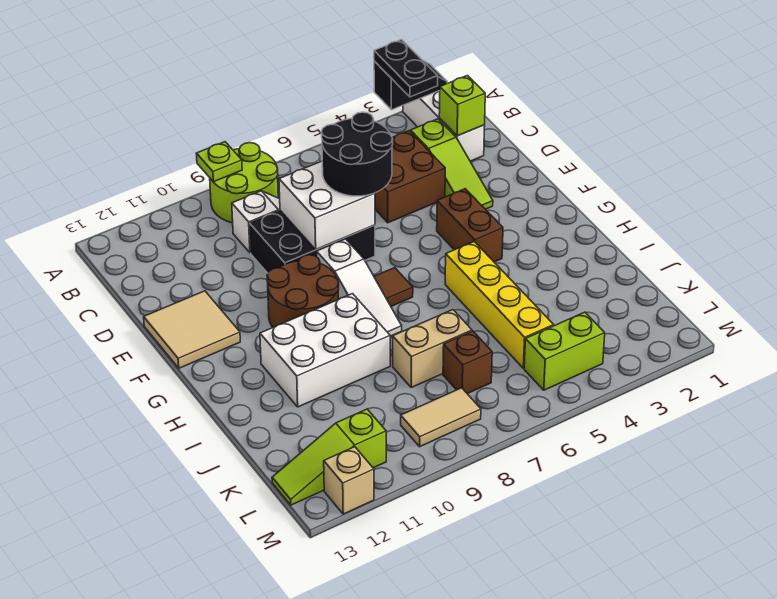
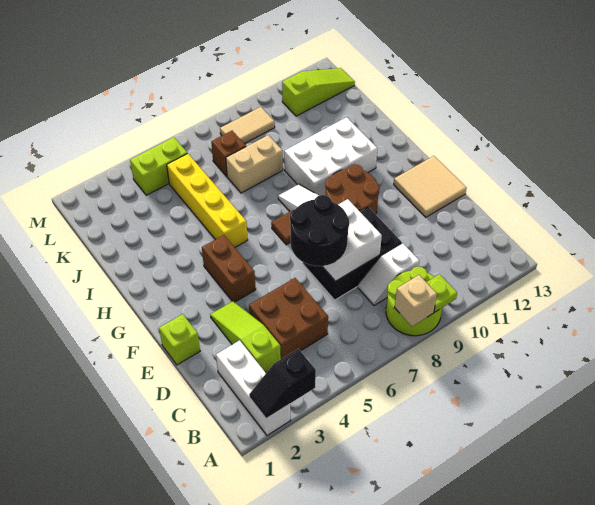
black plate A3:B3 level 3 -> none
lime brick C2 level 2 -> lime brick E1 level 1
tan brick M12 level 1 -> tan brick A8 level 2

